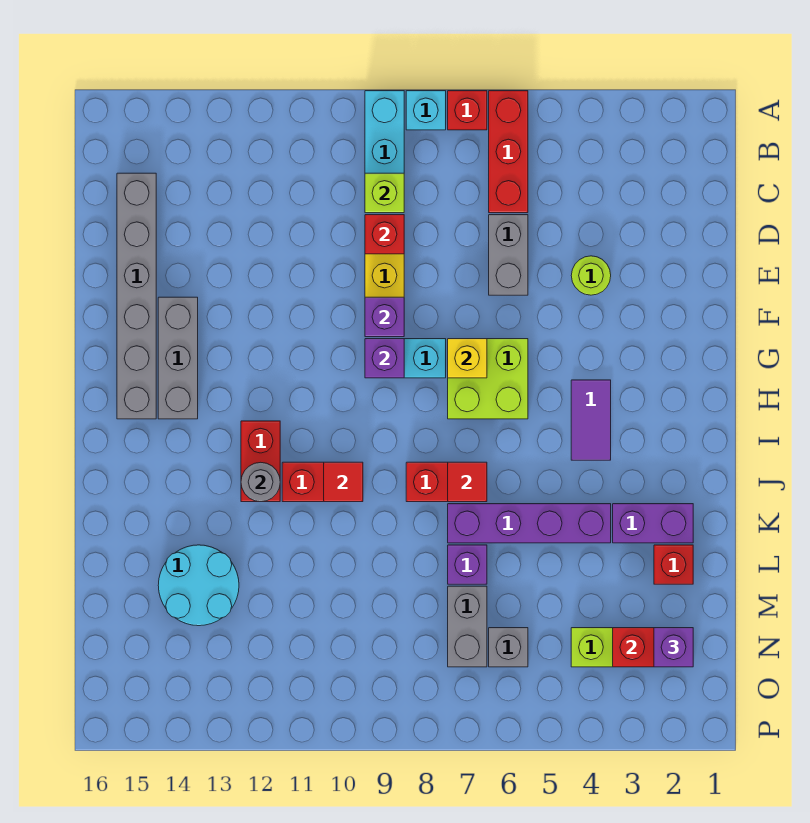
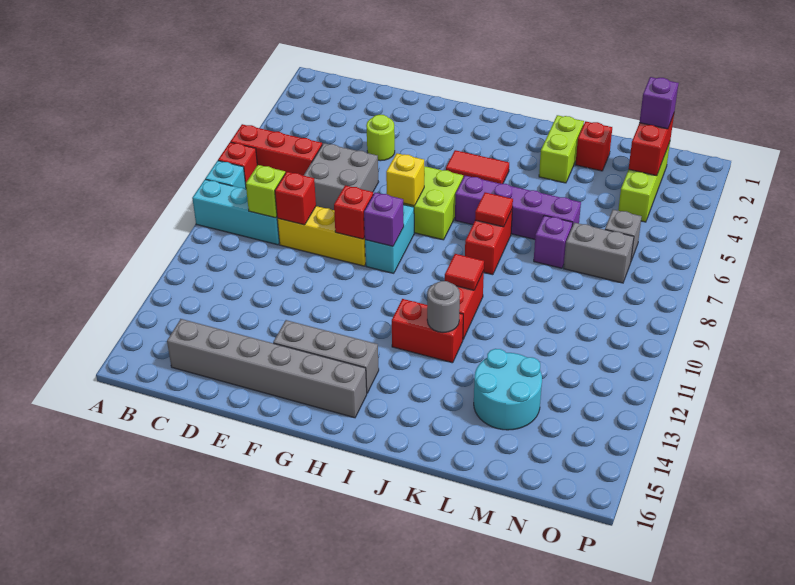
grey brick D6:E6 level 1 -> grey brick D6:E7 level 1
purple brick F9 level 2 -> red brick F9 level 2
purple tile H4:I4 level 1 -> red tile H4:I4 level 1
purple brick K2:K3 level 1 -> lime brick K2:K3 level 1
purple brick K4:K7 level 1 -> purple brick I6:L6 level 1

